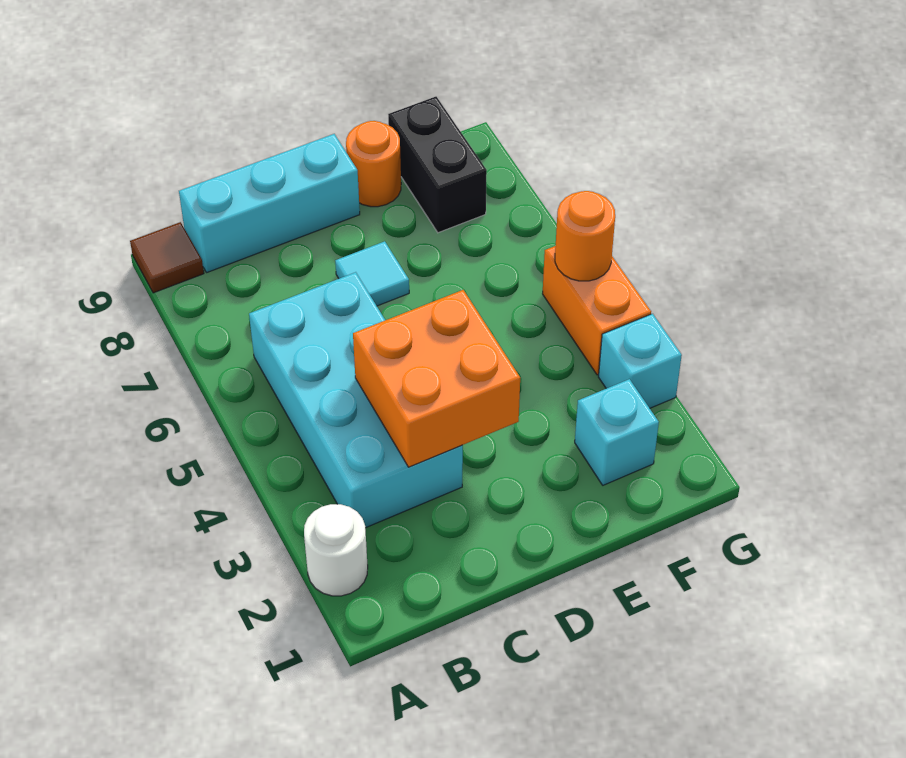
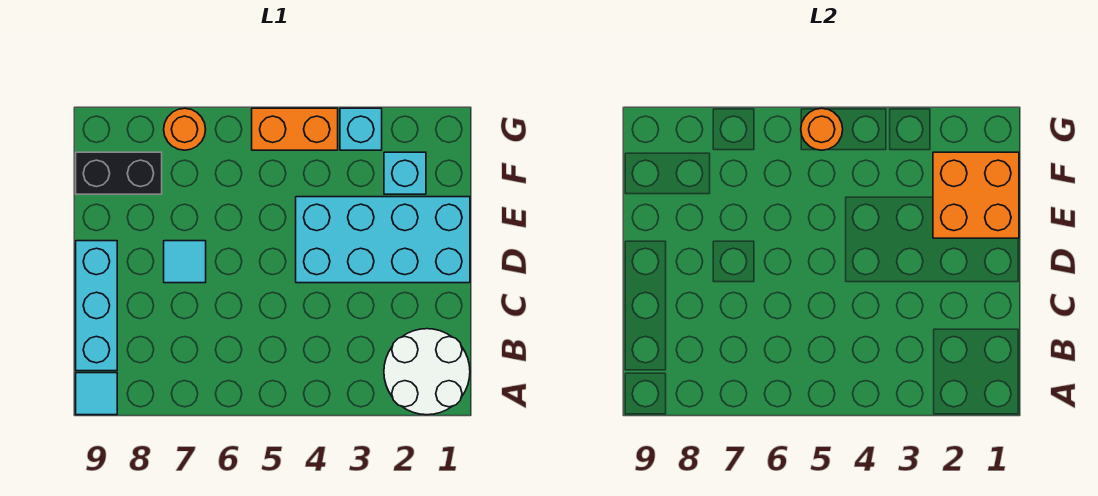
white round brick A2 level 1 -> white round brick A1:B2 level 1
brown tile A9 level 1 -> cyan tile A9 level 1
cyan brick B3:C6 level 1 -> cyan brick D1:E4 level 1
orange brick C3:D4 level 2 -> orange brick E1:F2 level 2
orange round brick E9 level 1 -> orange round brick G7 level 1

